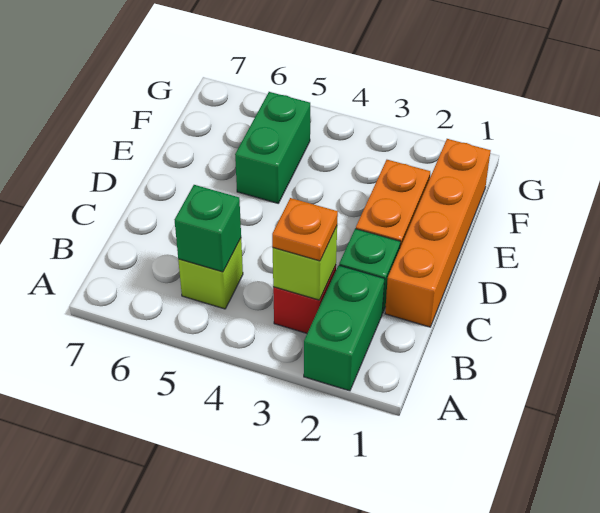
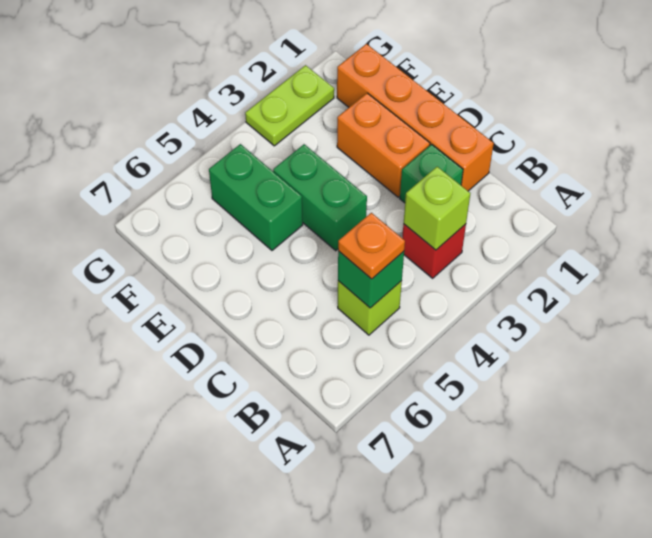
green brick A2:B2 level 1 -> green brick D4:E4 level 1
orange plate B3 level 3 -> orange plate B5 level 3
none -> lime plate G2:G3 level 1

